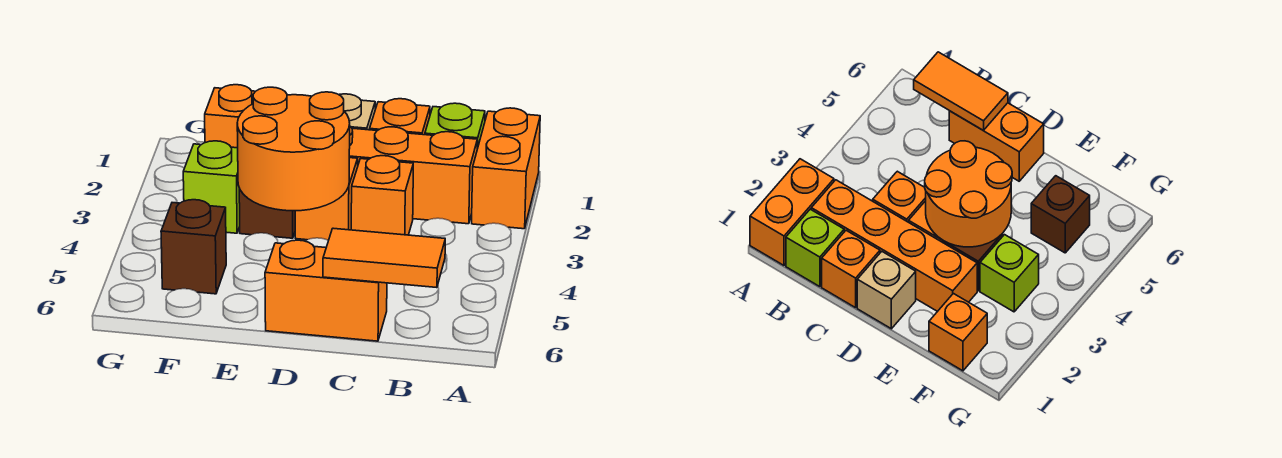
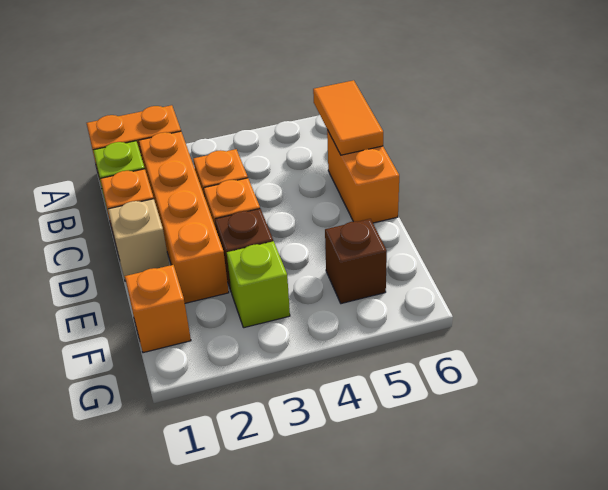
orange round brick D3:E4 level 2 -> none

